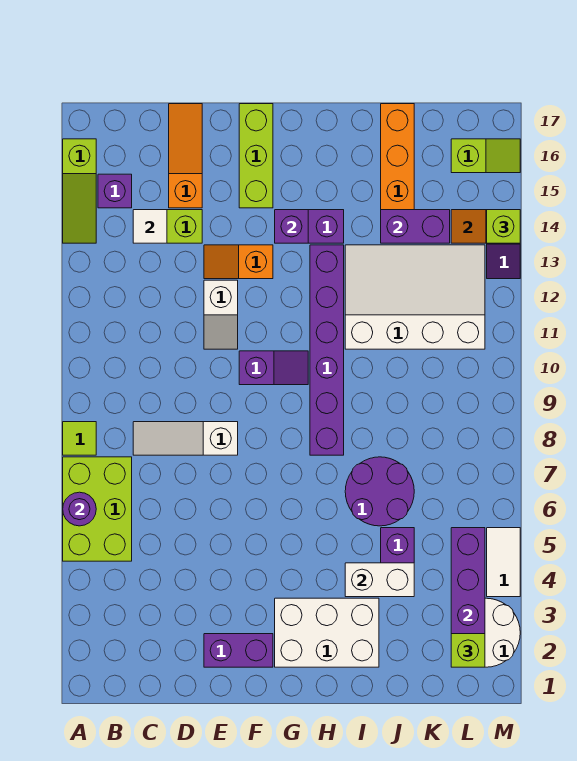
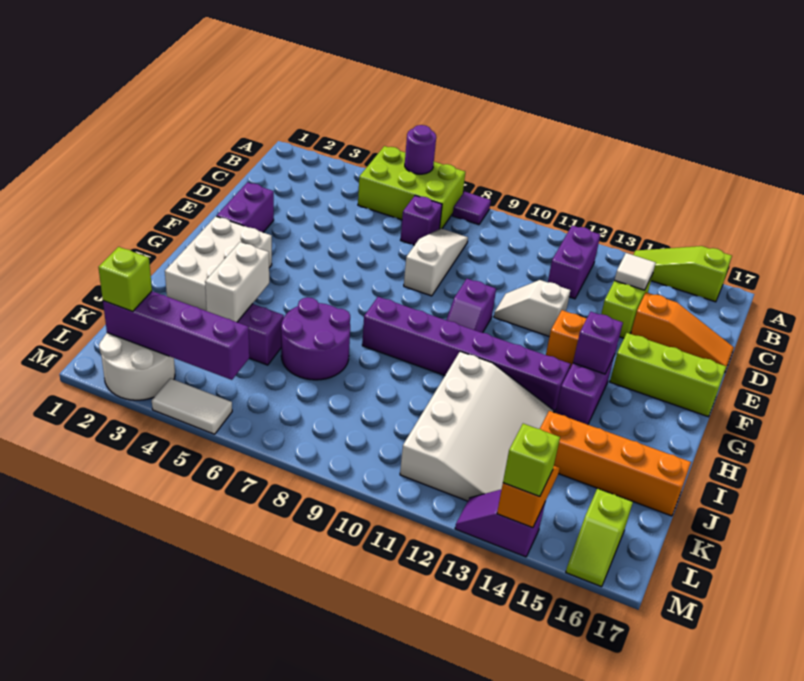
lime tile A8 level 1 -> purple tile A8 level 1
purple brick B15 level 1 -> purple brick C7 level 1
purple brick J14:K14 level 2 -> purple brick B12:C12 level 1

